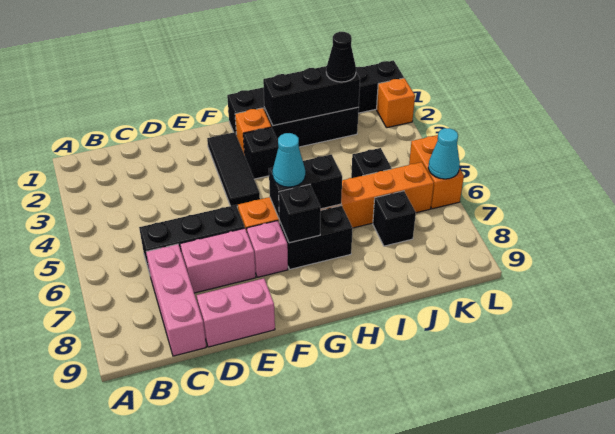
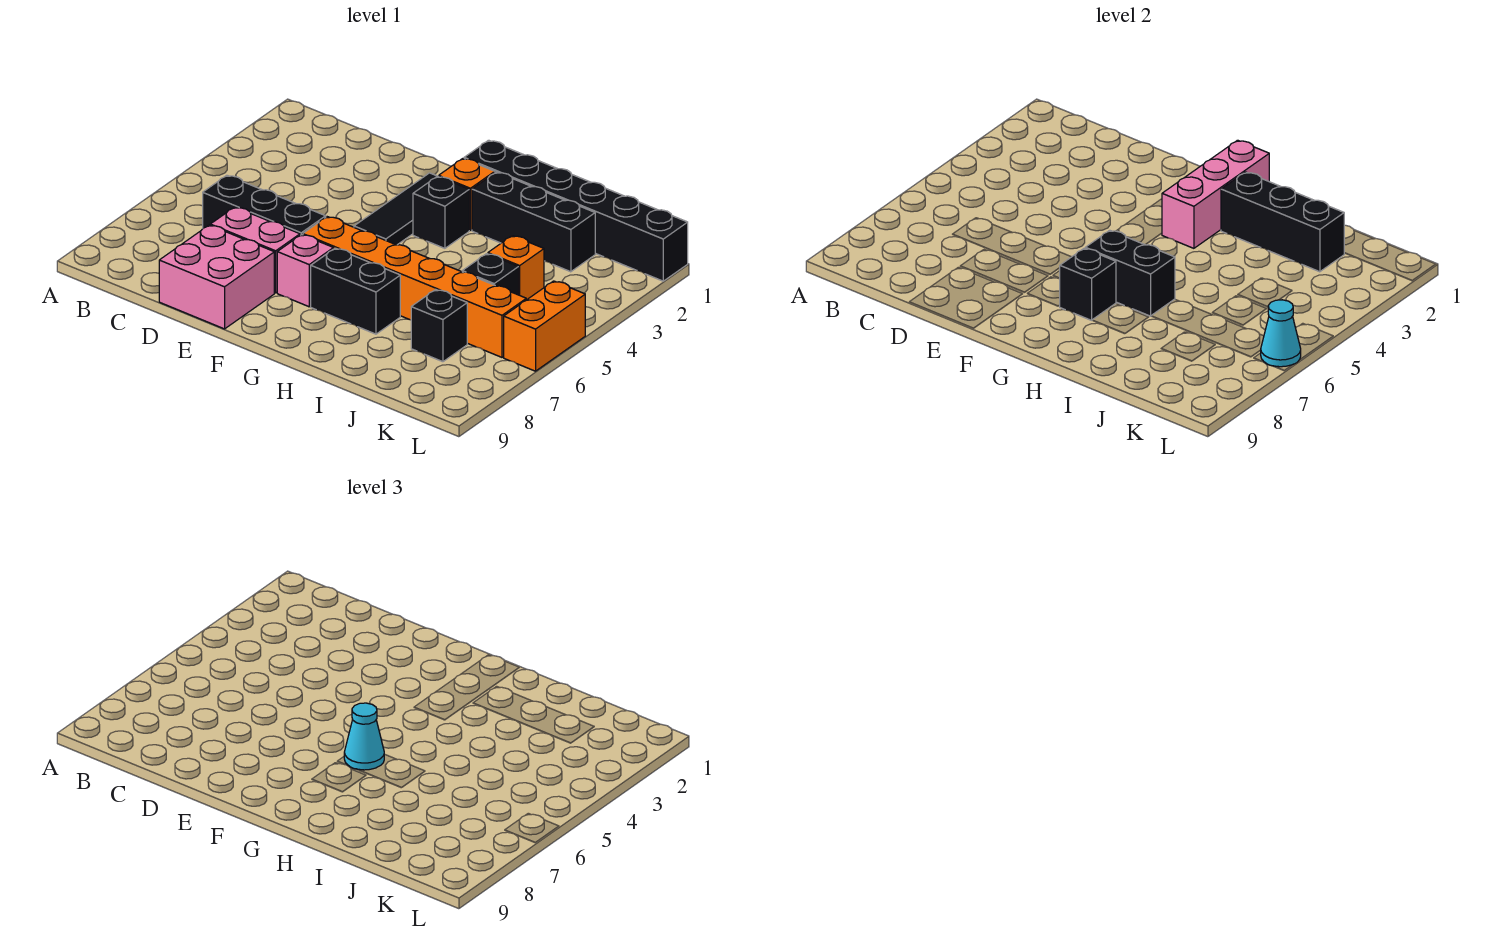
pink brick C7:C9 level 1 -> pink brick G1:G3 level 2
pink brick D9:E9 level 1 -> pink brick D8:E9 level 1
black cone J2 level 3 -> none
orange brick L2 level 1 -> orange brick J4 level 1

